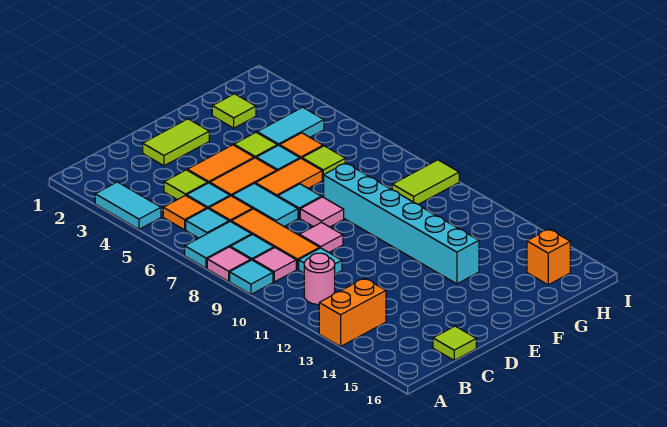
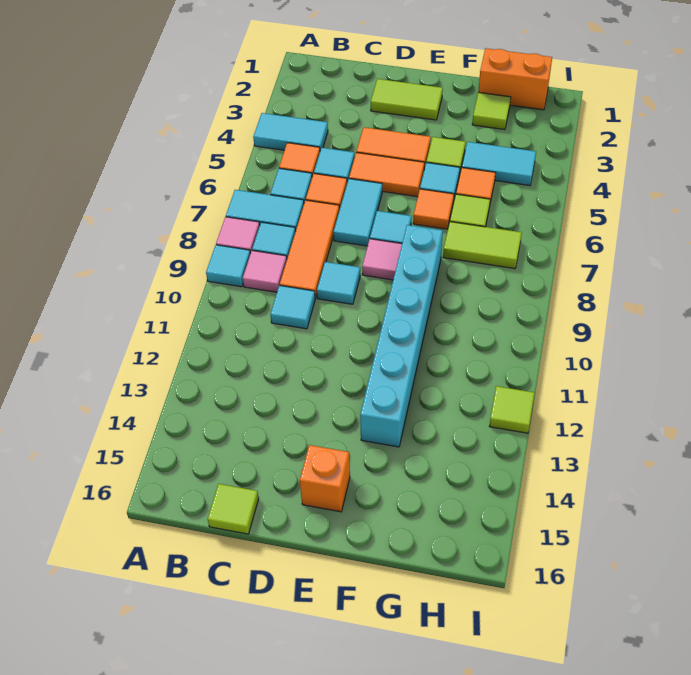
cyan tile A3:A4 level 1 -> cyan tile A4:B4 level 1
orange brick A13:B13 level 1 -> orange brick G1:H1 level 1
pink round brick B11 level 1 -> none
lime tile C4 level 1 -> lime tile I12 level 1
pink tile D9 level 1 -> cyan tile D9 level 1
orange tile E6:F6 level 1 -> orange tile F6 level 1
lime tile H9:I9 level 1 -> lime tile G7:H7 level 1
orange brick H15 level 1 -> orange brick E15 level 1

